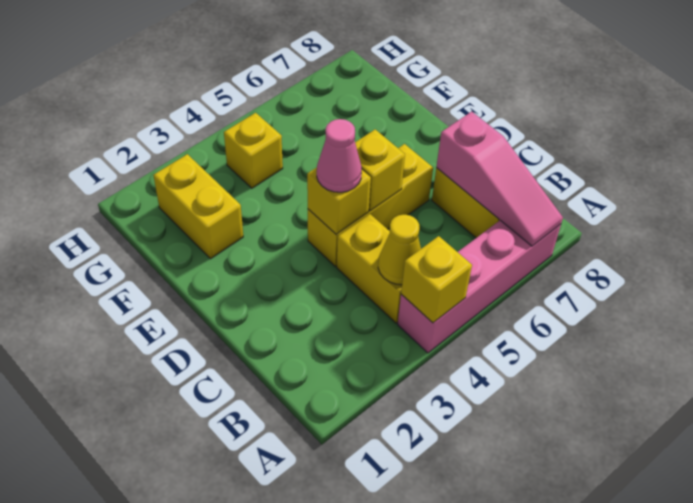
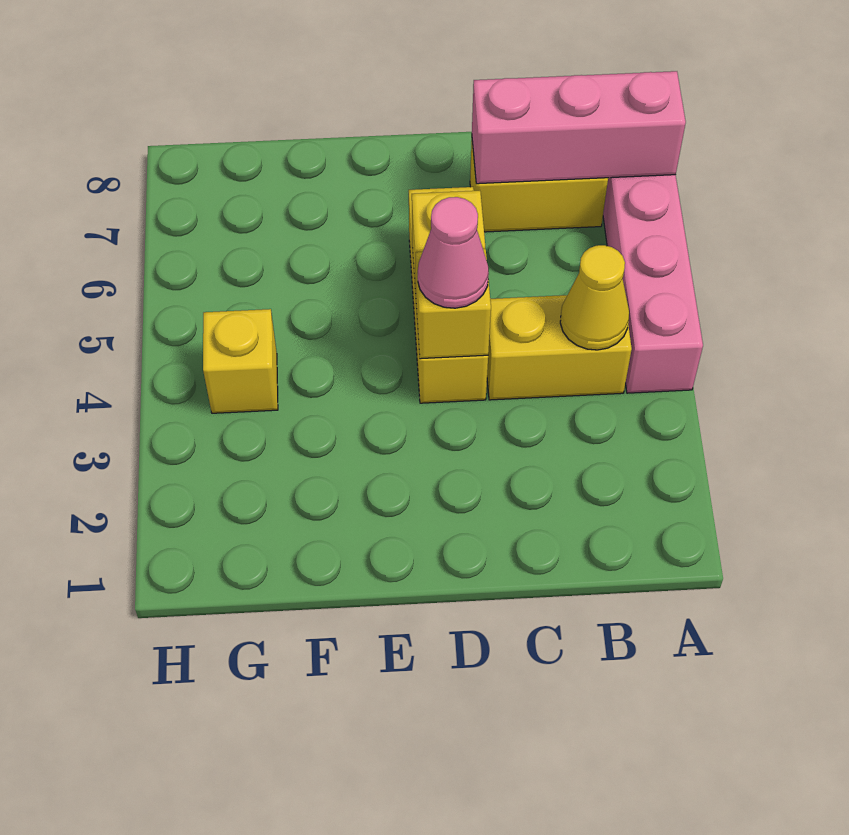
yellow brick A4 level 2 -> none
pink slope A7:C7 level 2 top C -> pink brick A7:C7 level 2
yellow brick F2:G2 level 1 -> none

